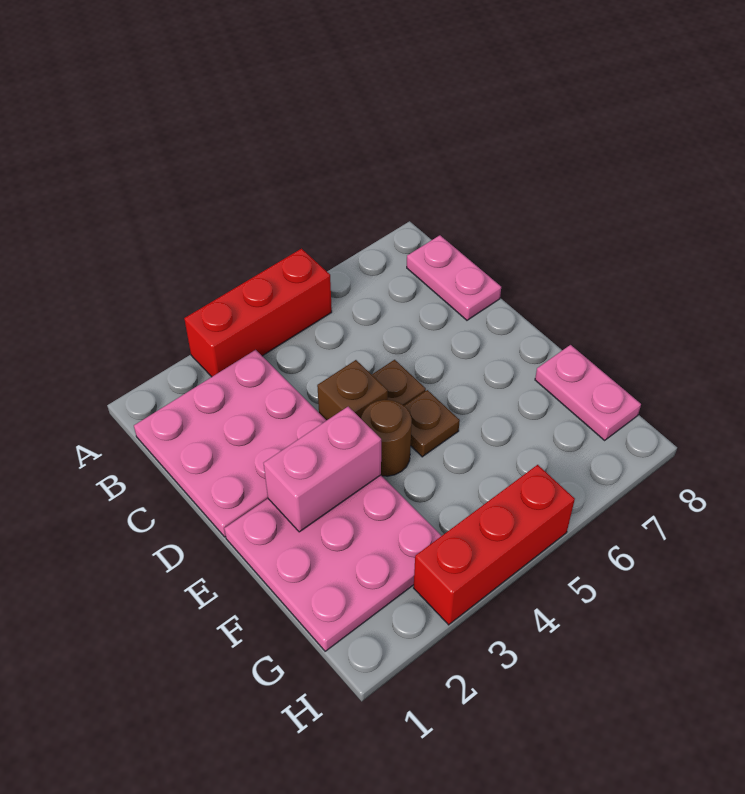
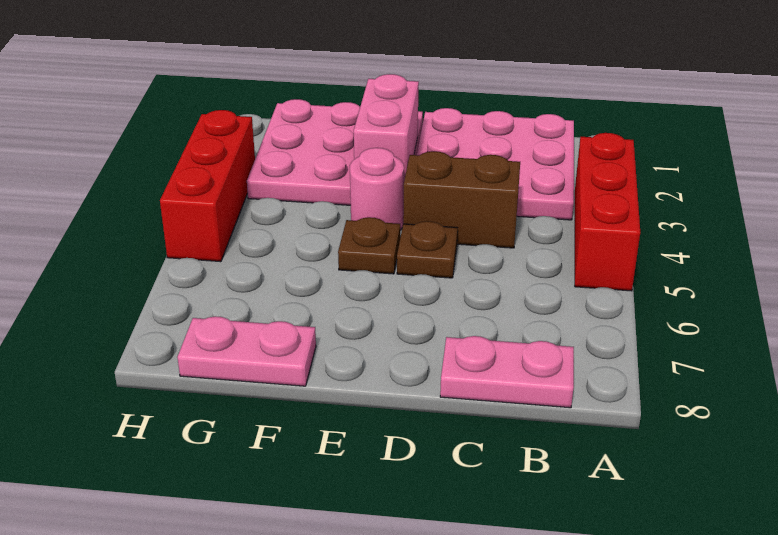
brown brick D4 level 1 -> brown brick C4:D4 level 1
brown round brick E4 level 1 -> pink round brick E4 level 1

